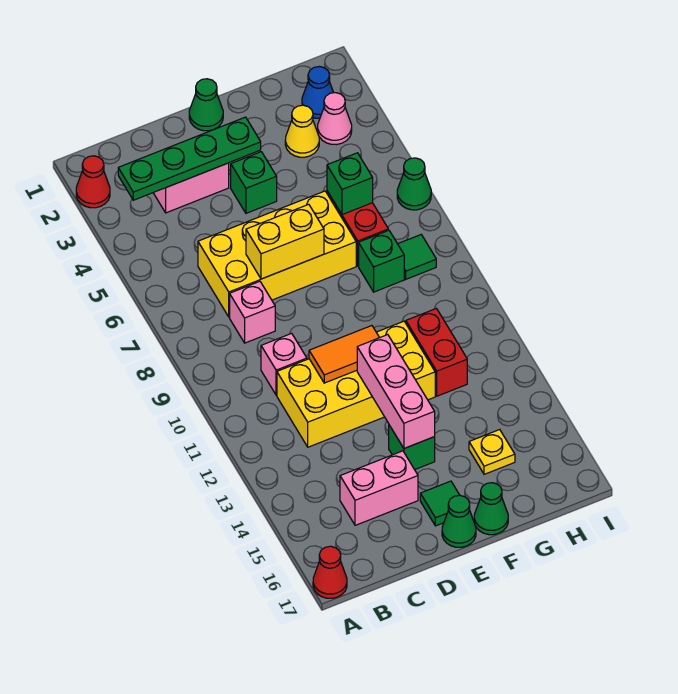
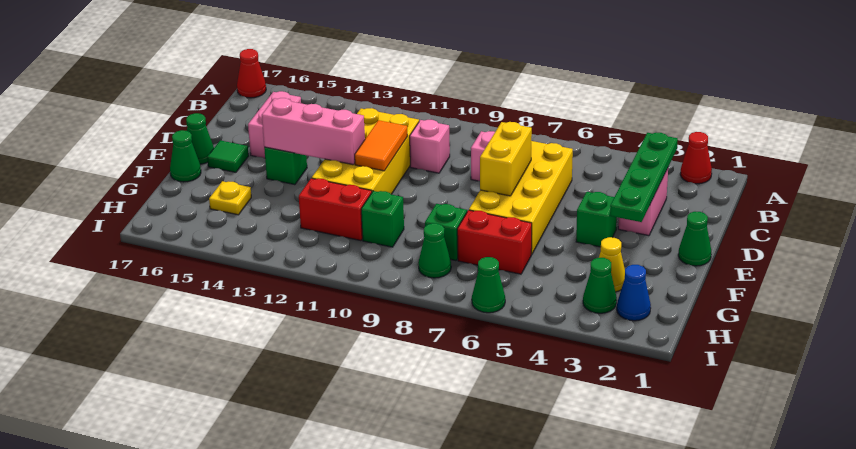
green brick G6 level 2 -> green brick G10 level 1
pink cone H3 level 1 -> green cone H3 level 1
green tile H8 level 1 -> green cone H8 level 1

